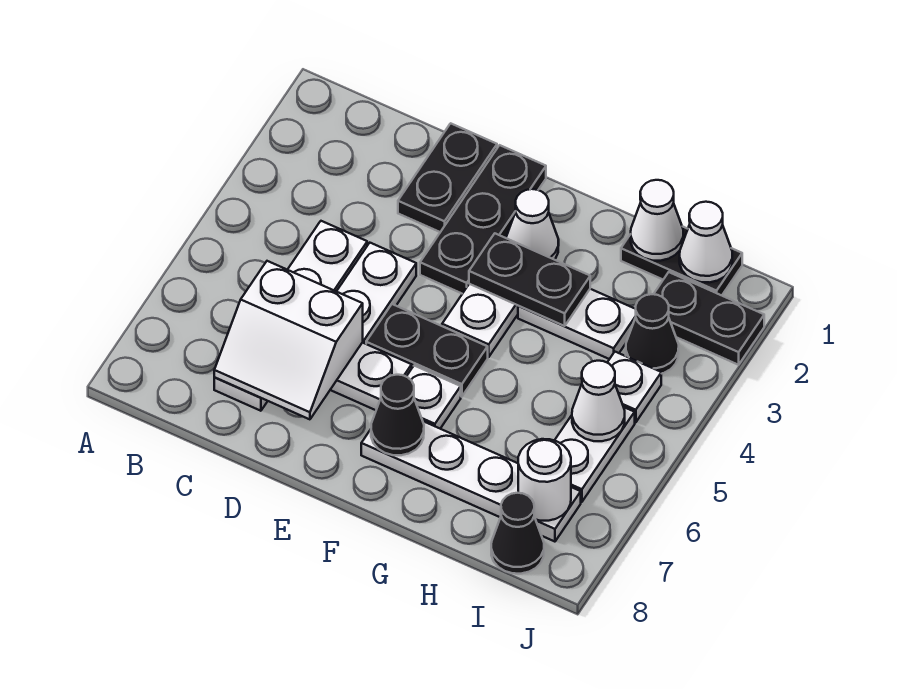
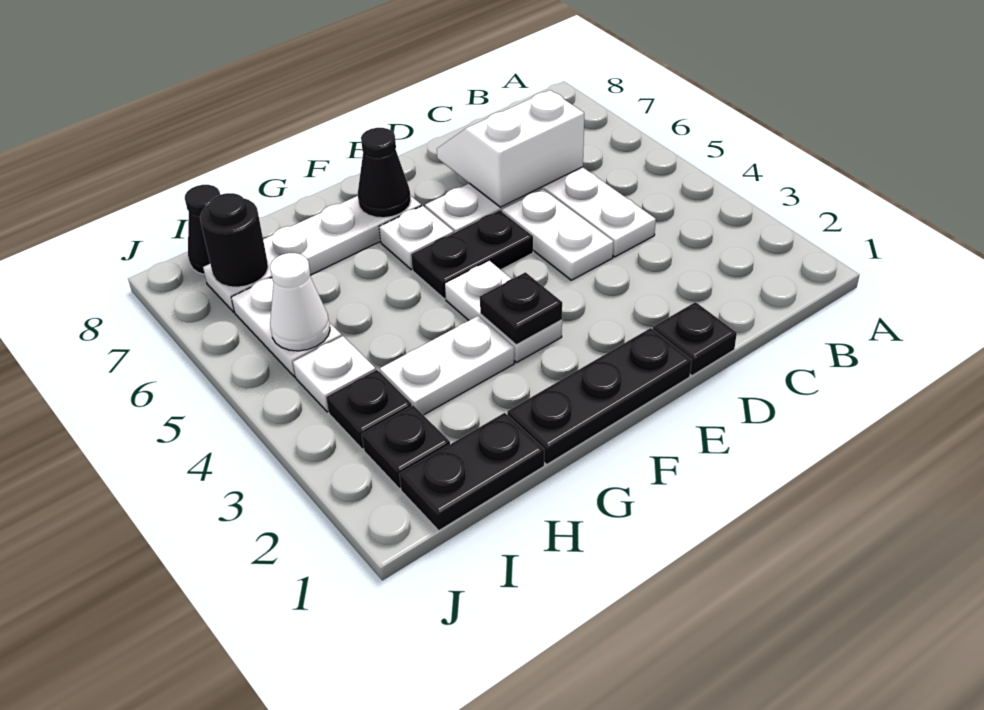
black plate D1:D2 level 1 -> black plate D1 level 1
black plate E1:E3 level 1 -> black plate E1:G1 level 1
white cone F2 level 1 -> none
black plate F3:G3 level 2 -> black plate F3 level 2
white cone H1 level 2 -> none
white cone I1 level 2 -> none
black plate I2:J2 level 1 -> black plate I2 level 1
black cone I3 level 1 -> black plate I3 level 1
white round brick I7 level 2 -> black round brick I7 level 2

